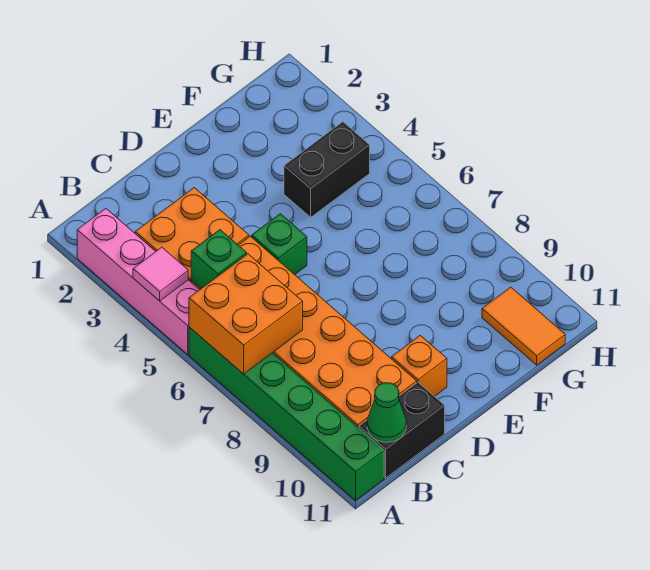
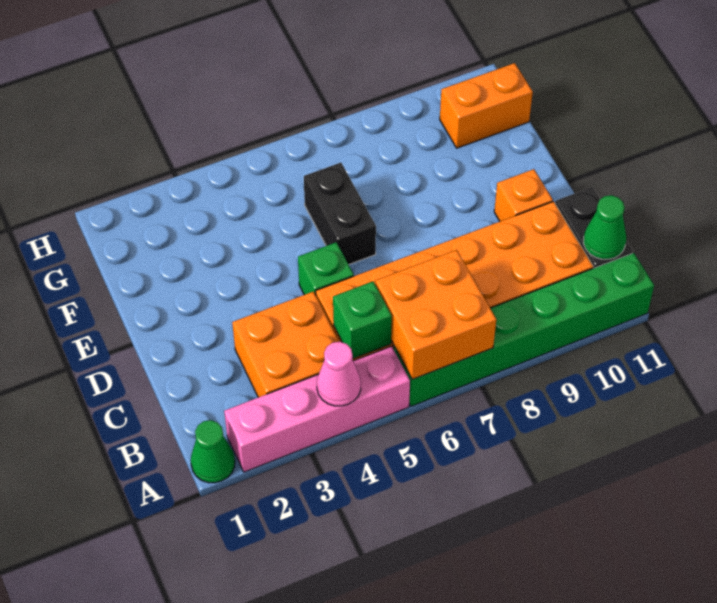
none -> green cone A1 level 1
pink tile A4 level 2 -> pink cone A4 level 2
black brick F4:G4 level 1 -> black brick E6:F6 level 1
orange tile G10:G11 level 1 -> orange brick G10:G11 level 1

